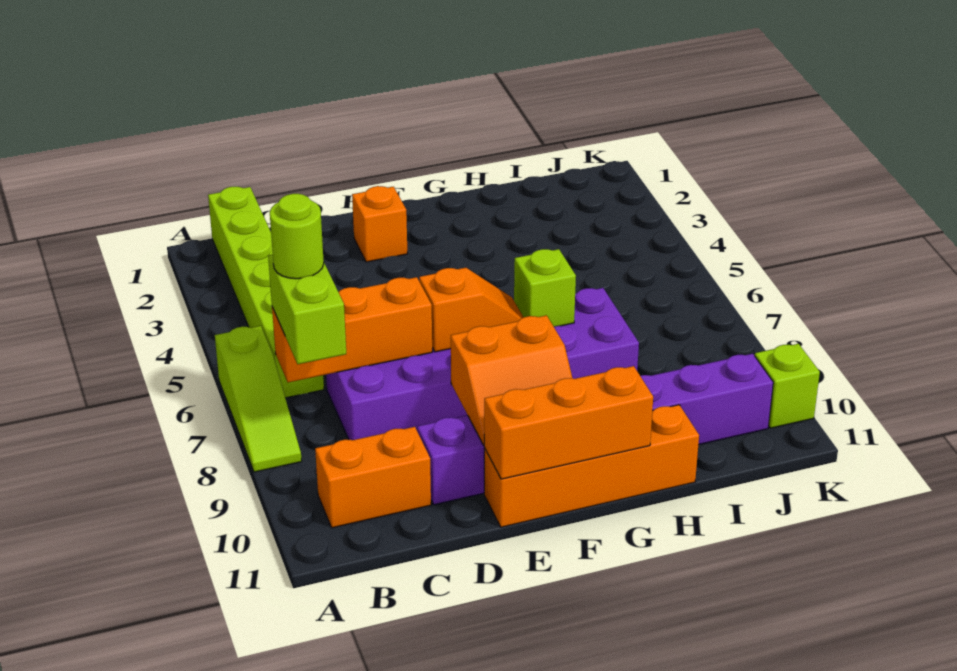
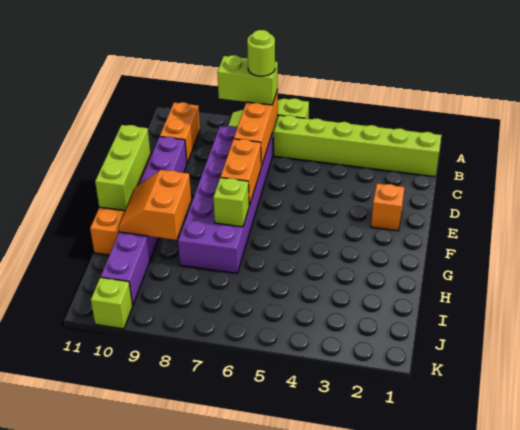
orange slope E7:F7 level 2 top E -> orange brick E7:F7 level 2
orange slope E9:F10 level 2 top 9 -> orange slope G9:H10 level 2 top 9
orange brick E11:G11 level 2 -> lime brick E11:G11 level 2

